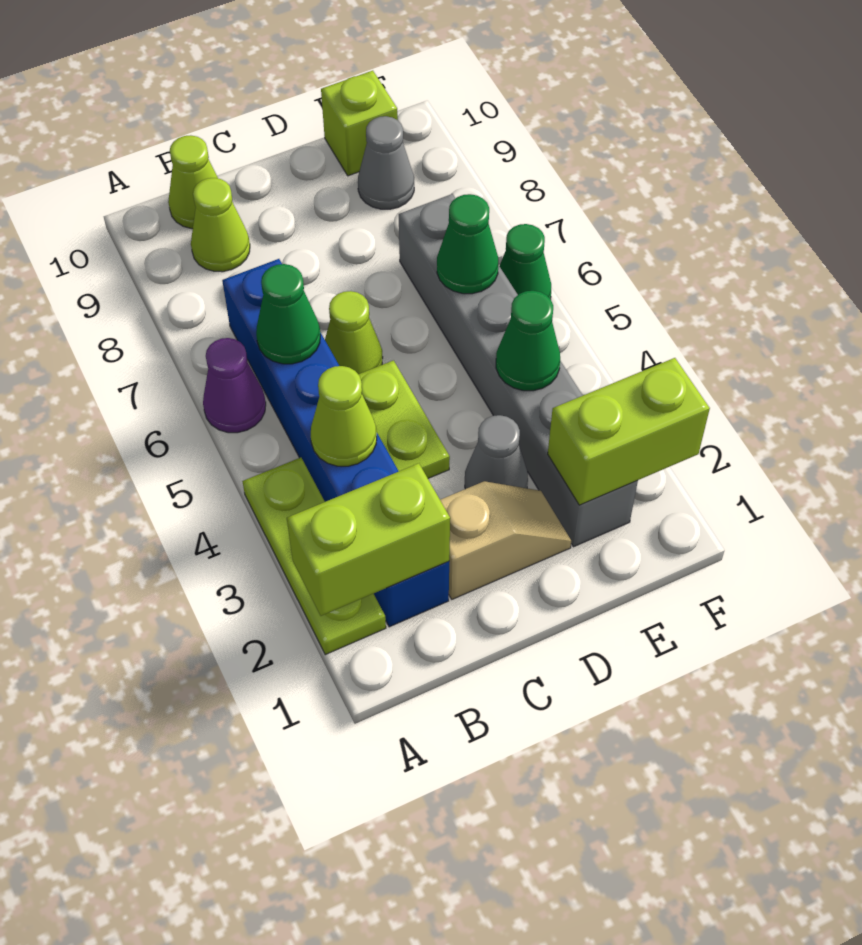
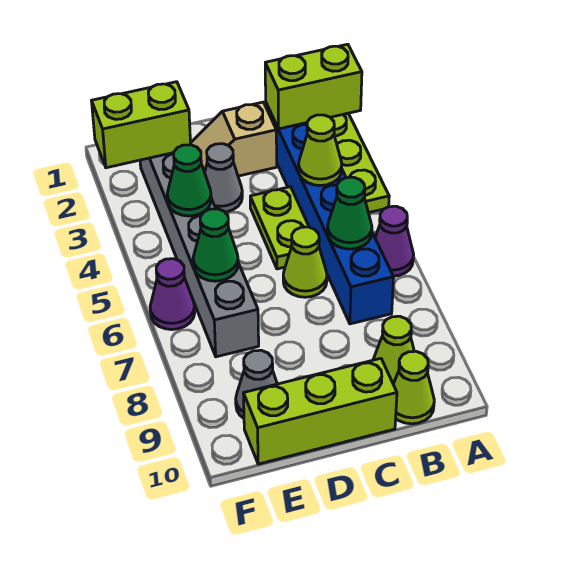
lime brick E10 level 1 -> lime brick C10:E10 level 1
green cone F6 level 1 -> purple cone F6 level 1

